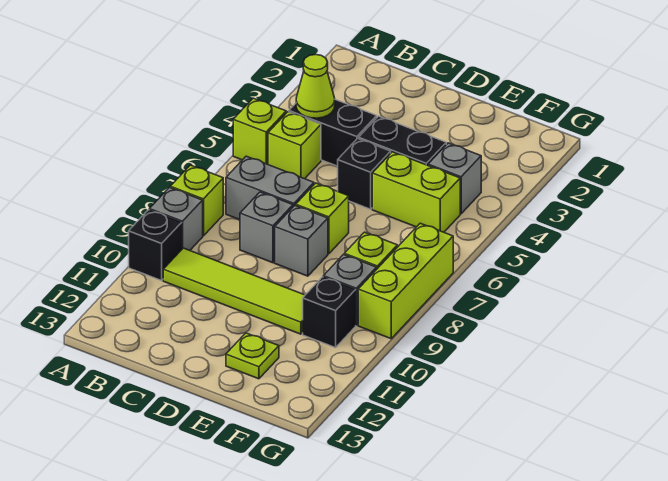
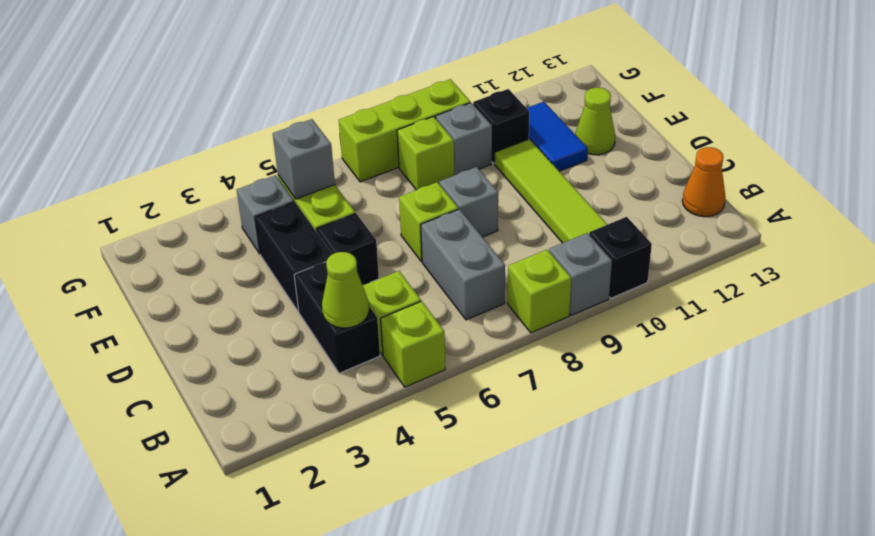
none -> orange cone B13 level 1
grey brick C8 level 1 -> grey brick F5 level 2
none -> blue tile E11:F11 level 1
lime plate E12 level 1 -> lime cone E12 level 1

